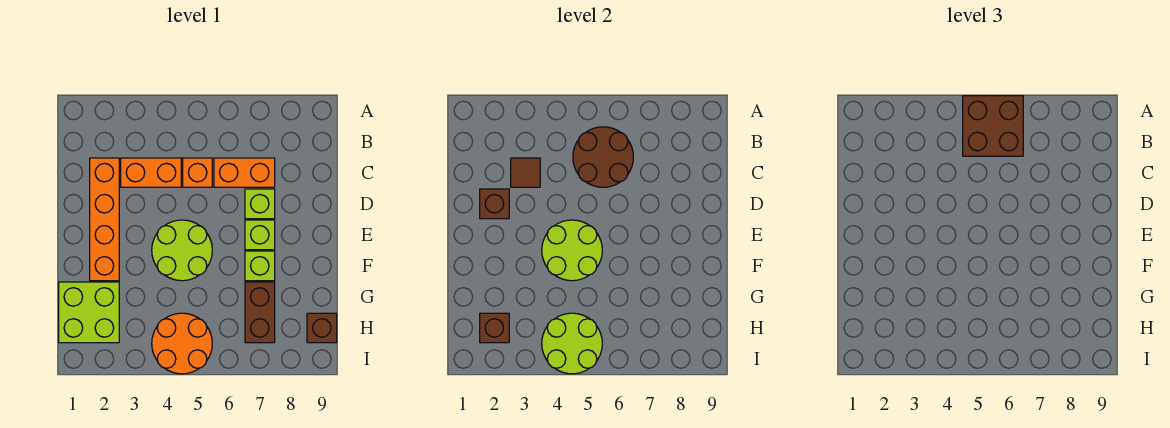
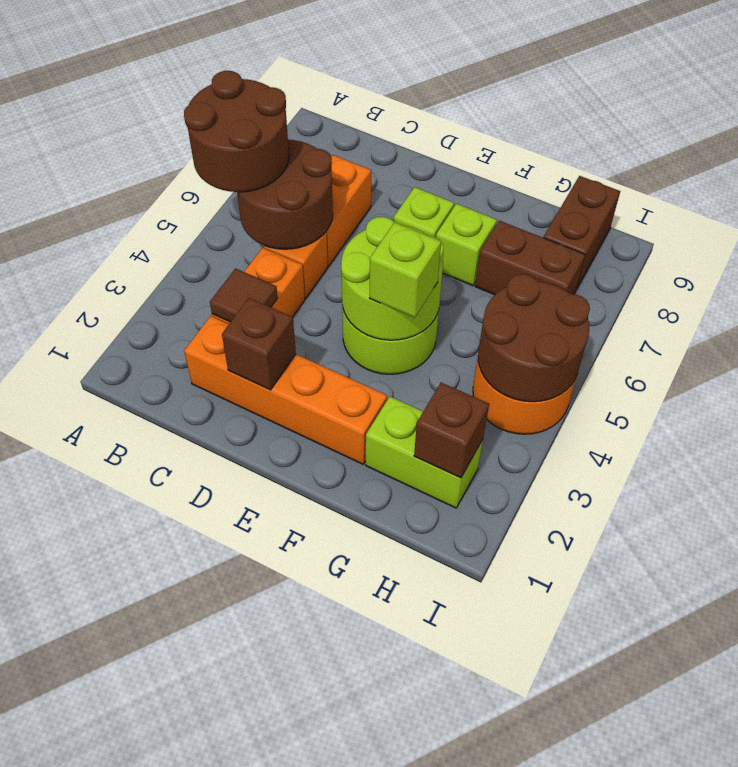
brown brick A5:B6 level 3 -> brown round brick A5:B6 level 3
lime brick D7 level 1 -> lime brick F4 level 3
lime brick G1:H2 level 1 -> lime brick G2:H2 level 1
lime round brick H4:I5 level 2 -> brown round brick H4:I5 level 2
brown brick H9 level 1 -> brown brick H8:H9 level 1

